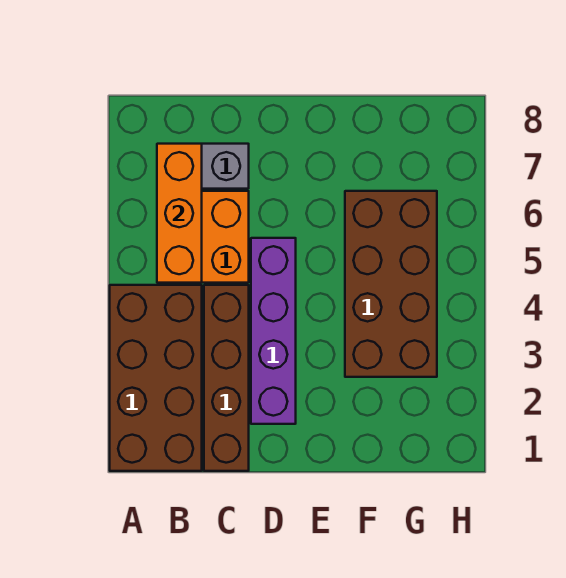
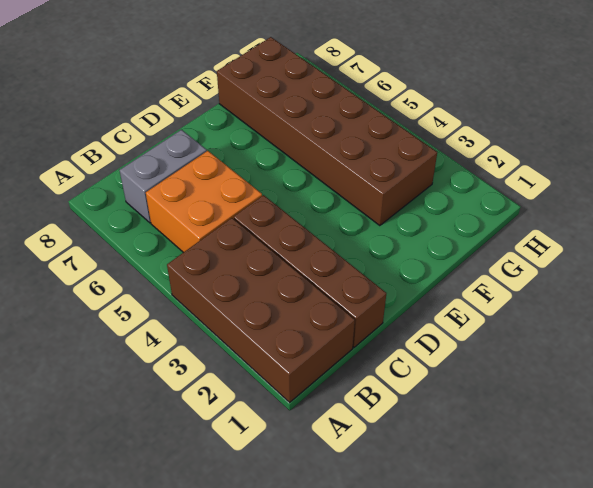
orange brick B5:B7 level 2 -> none
purple brick D2:D5 level 1 -> none
brown brick F3:G6 level 1 -> brown brick F3:G8 level 1

